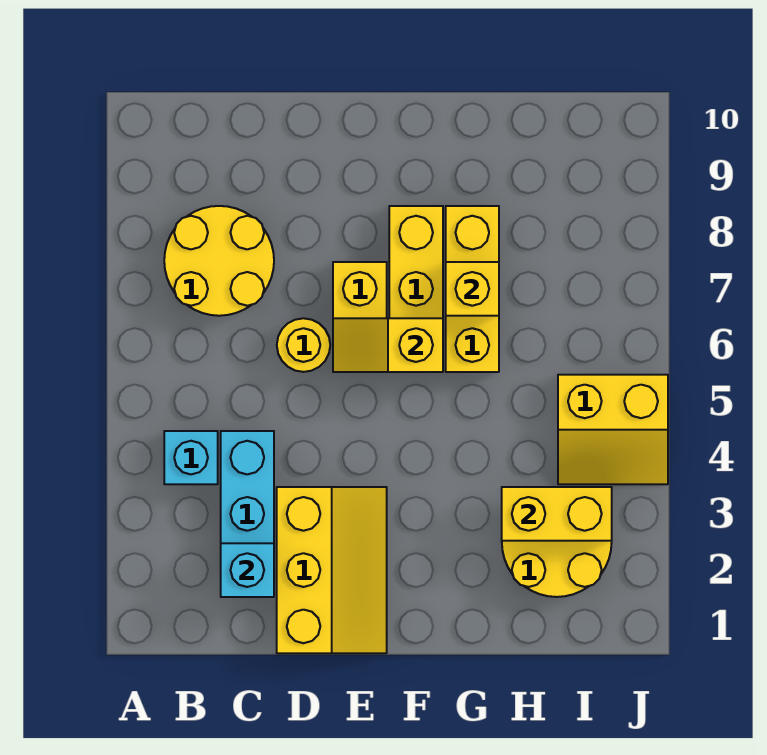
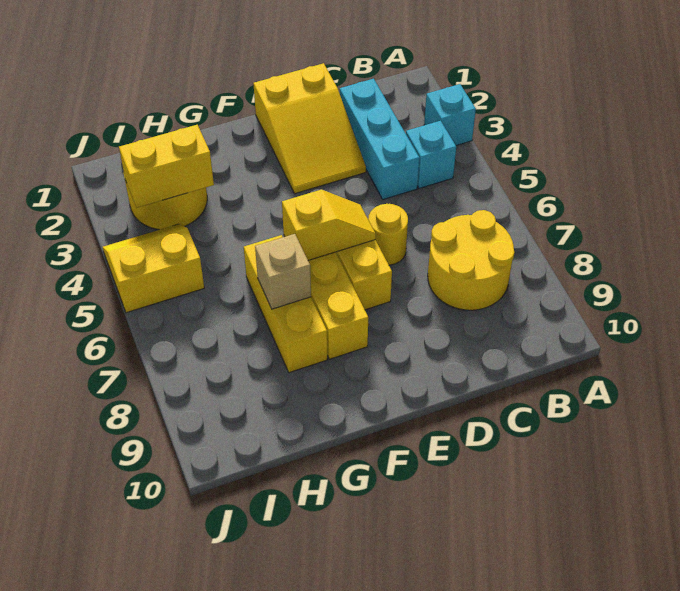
cyan brick C2 level 2 -> cyan brick A3 level 1
yellow slope D1:E3 level 1 top D -> yellow slope D1:E3 level 1 top 1
yellow brick G7 level 2 -> tan brick G7 level 2

